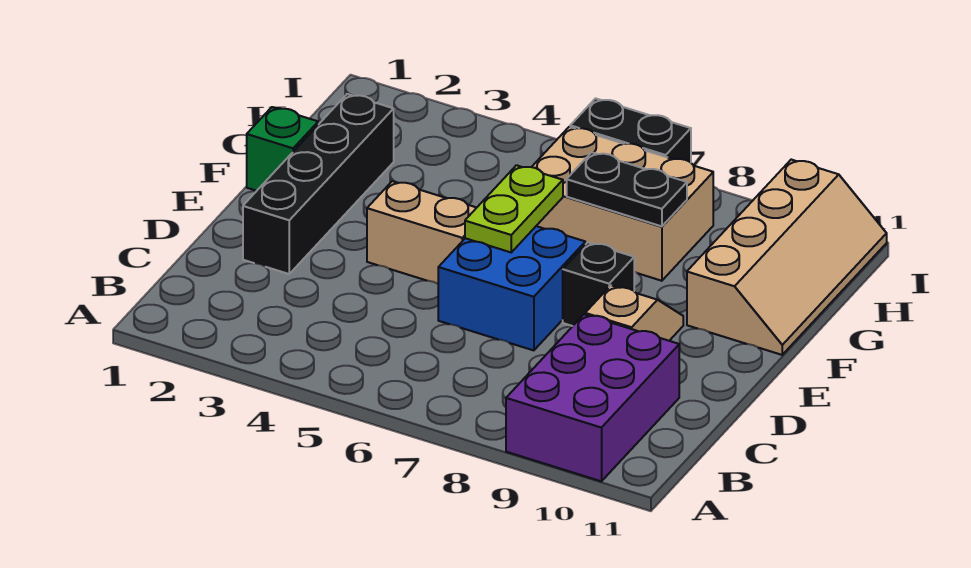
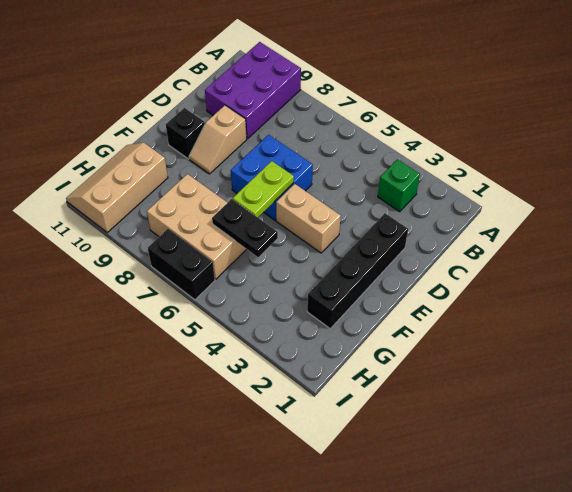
black brick E8 level 1 -> black brick E10 level 1
green brick F1 level 1 -> green brick B3 level 1
tan slope F10:I11 level 1 top 10 -> tan slope G10:I11 level 1 top 10
black plate G7:G8 level 2 -> black plate G5:G6 level 2

